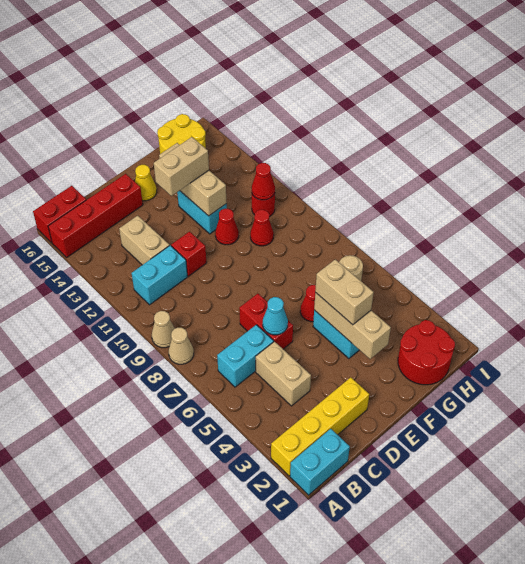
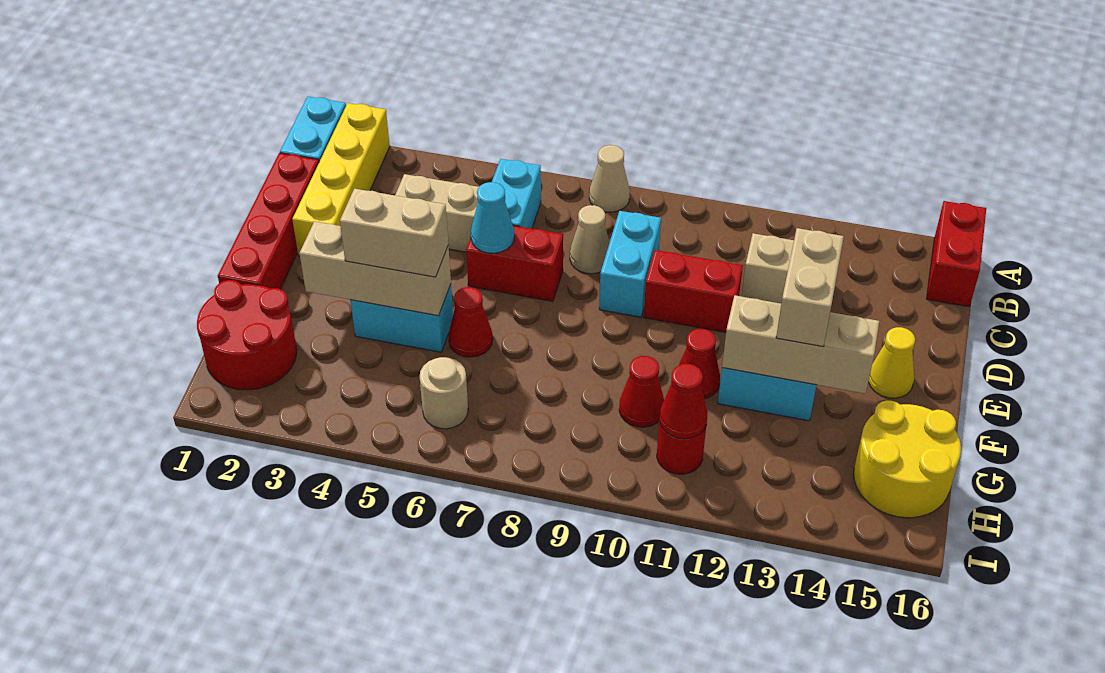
tan cone A9 level 1 -> tan cone C8 level 1
red brick A15:D15 level 1 -> red brick C1:F1 level 1
cyan brick B11:C11 level 1 -> cyan brick C9:D9 level 1
red brick D11 level 1 -> red brick D10:D11 level 1

